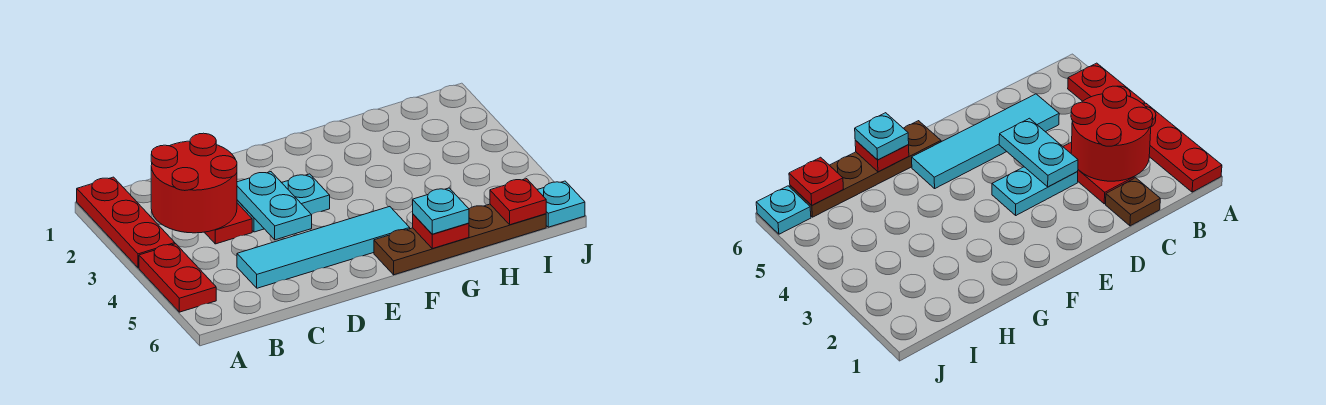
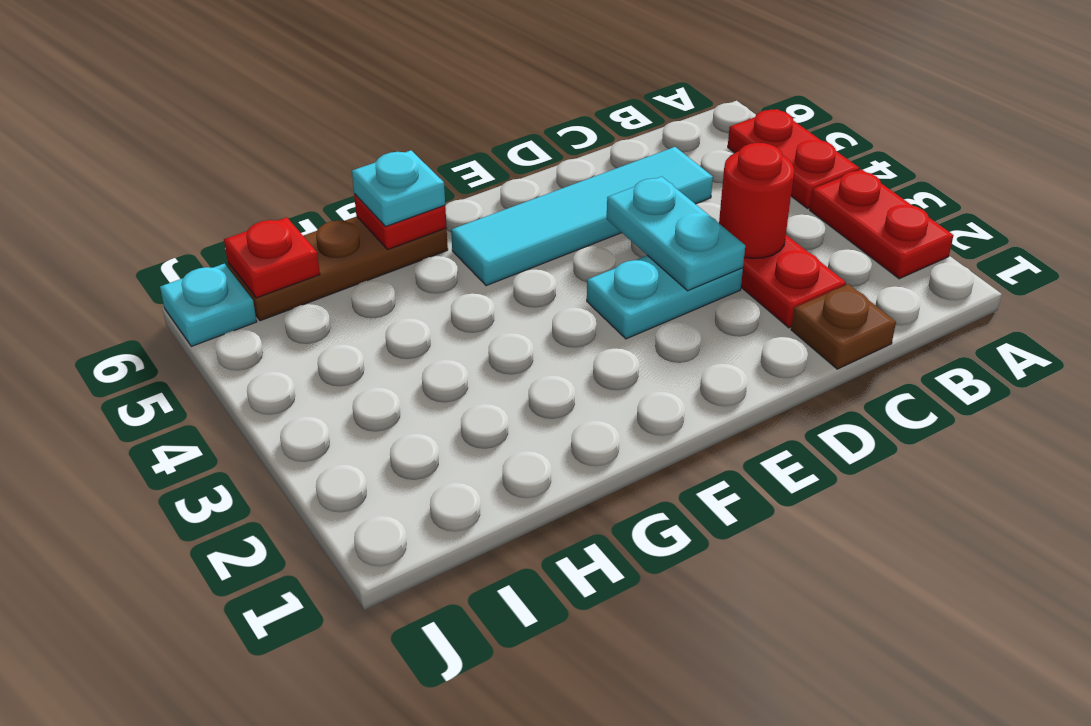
red plate A1:A3 level 1 -> red plate A2:A3 level 1
red round brick B2:C3 level 2 -> red round brick C3 level 2
brown plate F6:I6 level 1 -> brown plate G6:I6 level 1

